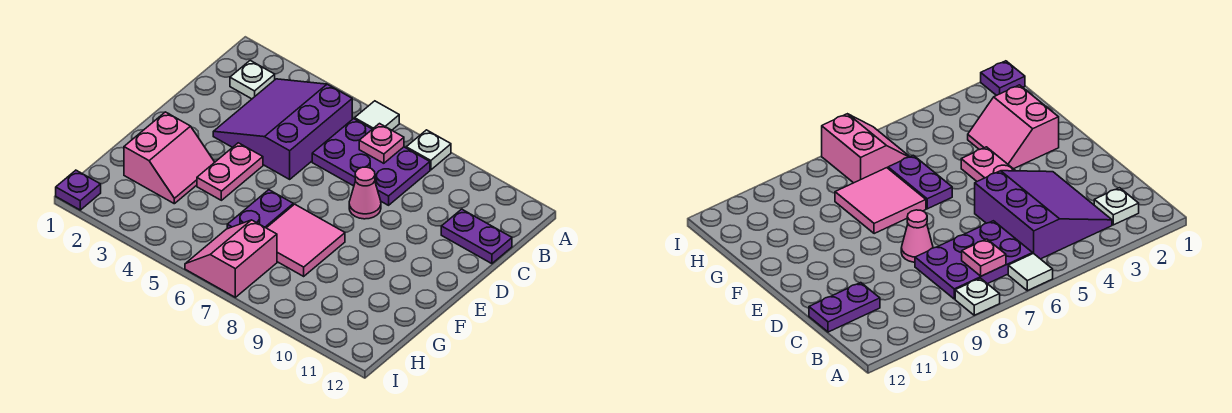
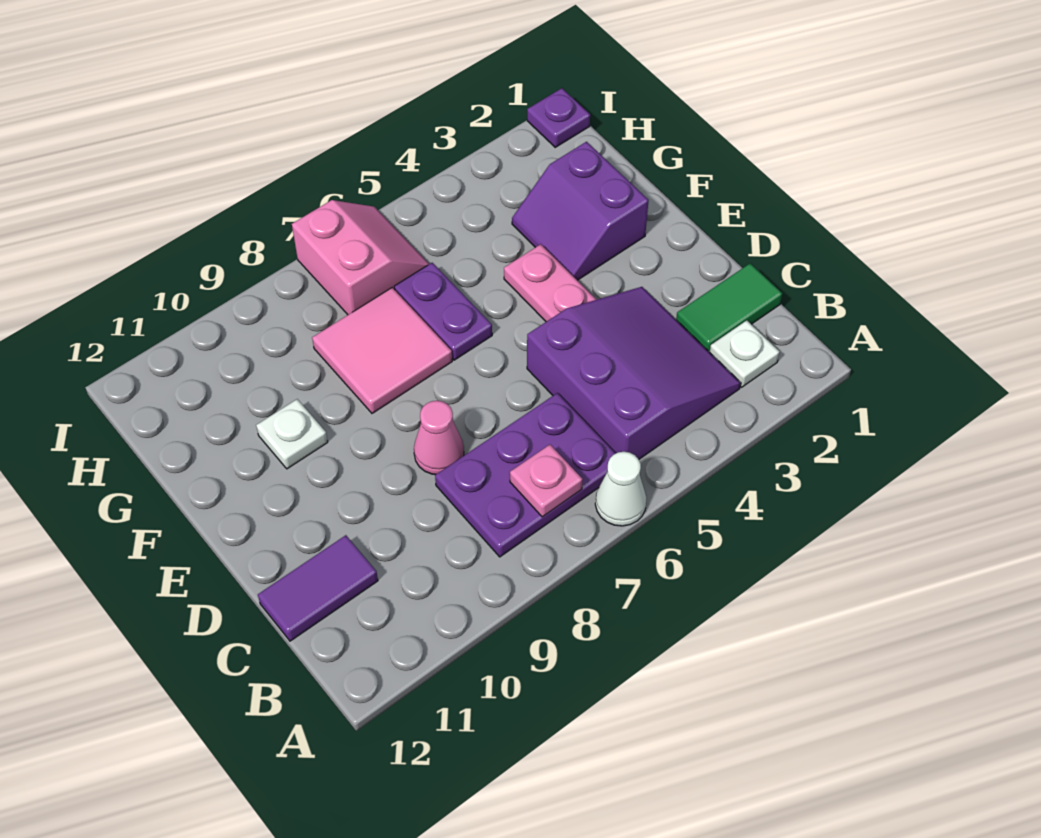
white tile A6 level 1 -> white cone A6 level 1
white plate A8 level 1 -> white plate F10 level 1
none -> green tile C1:C2 level 1
purple plate C11:C12 level 1 -> purple tile C11:C12 level 1
pink slope F2:G3 level 1 top 2 -> purple slope F2:G3 level 1 top 2

